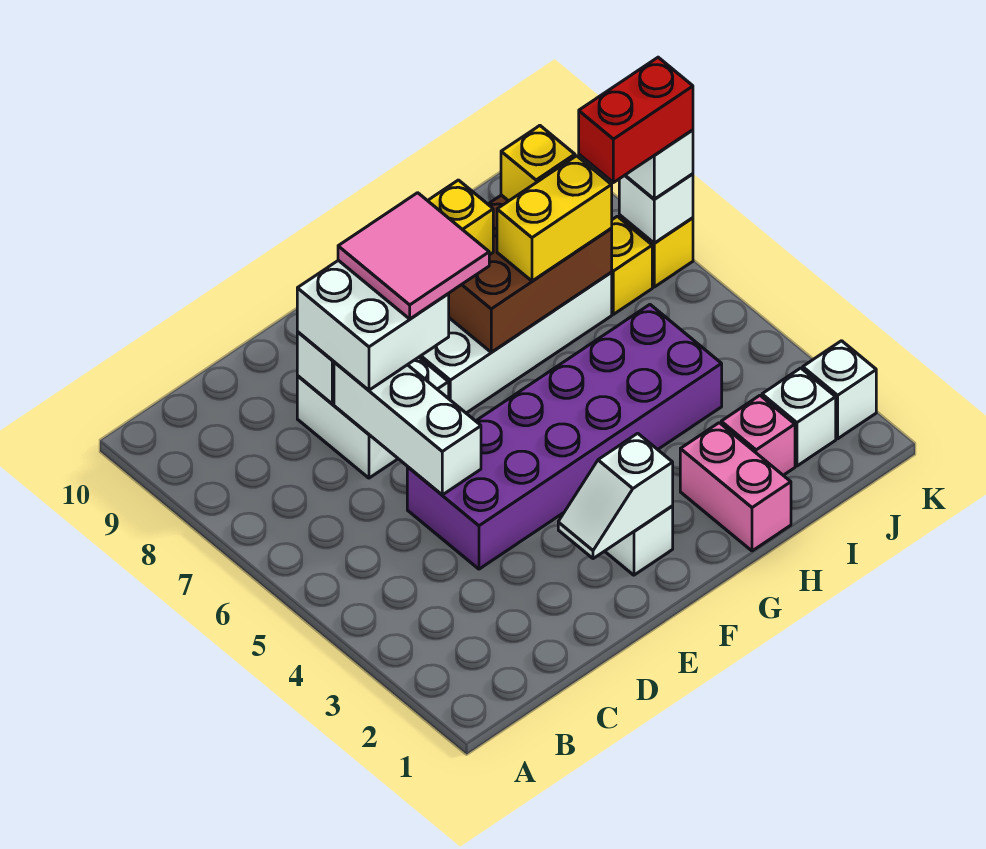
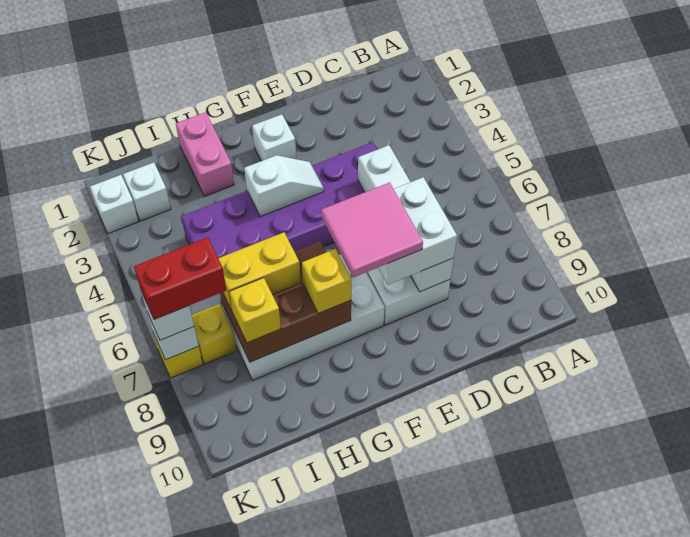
white slope E2:F2 level 2 top F -> white slope F4:G4 level 2 top G
pink brick I2 level 1 -> none

